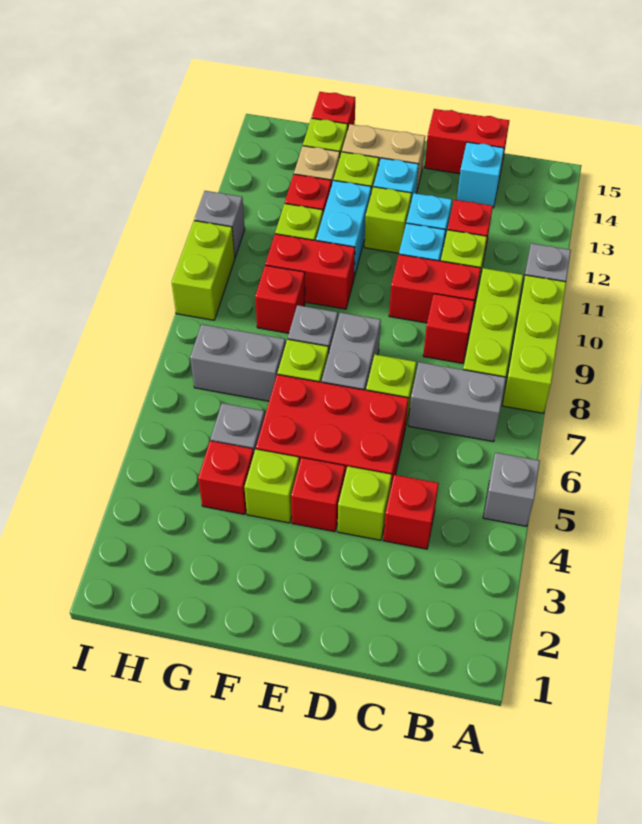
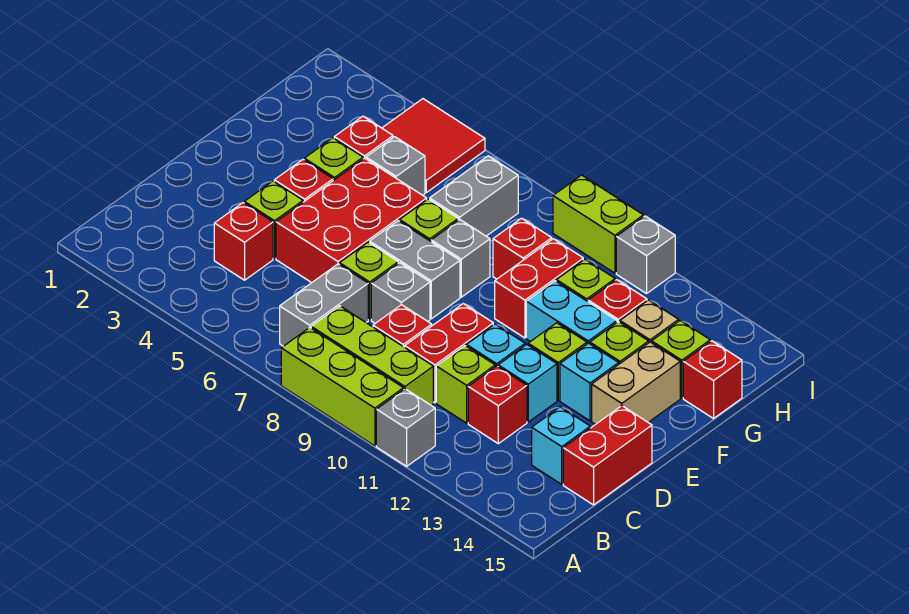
grey brick A5 level 1 -> grey brick D8 level 1
none -> red tile H4:I5 level 1

